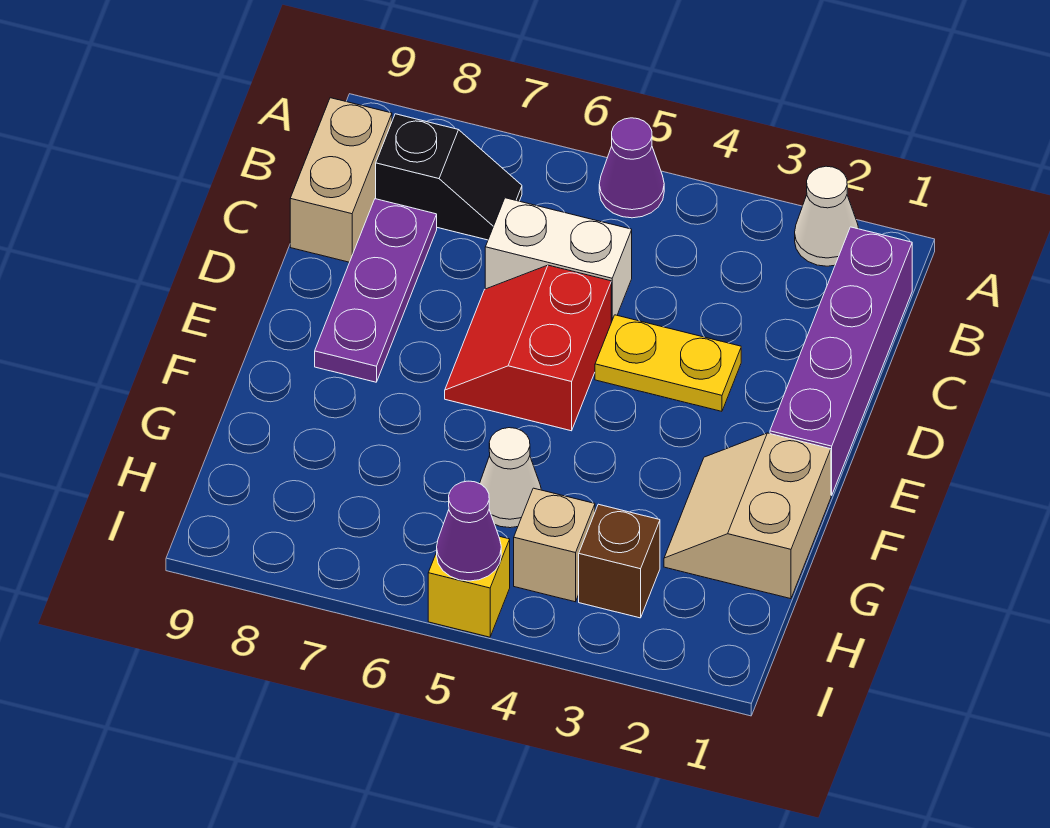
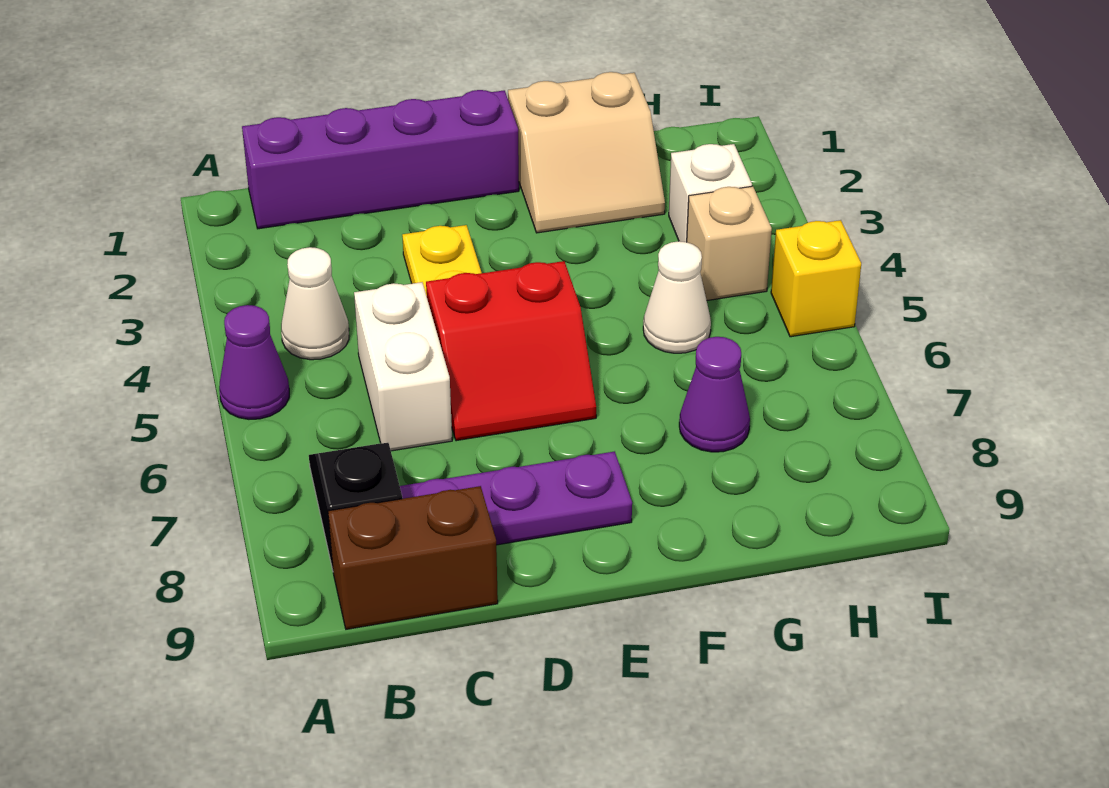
white cone A2 level 1 -> white cone B4 level 1
tan brick B9:C9 level 1 -> brown brick B9:C9 level 1
brown brick H3 level 1 -> white brick H3 level 1
purple cone I5 level 2 -> purple cone G7 level 1

